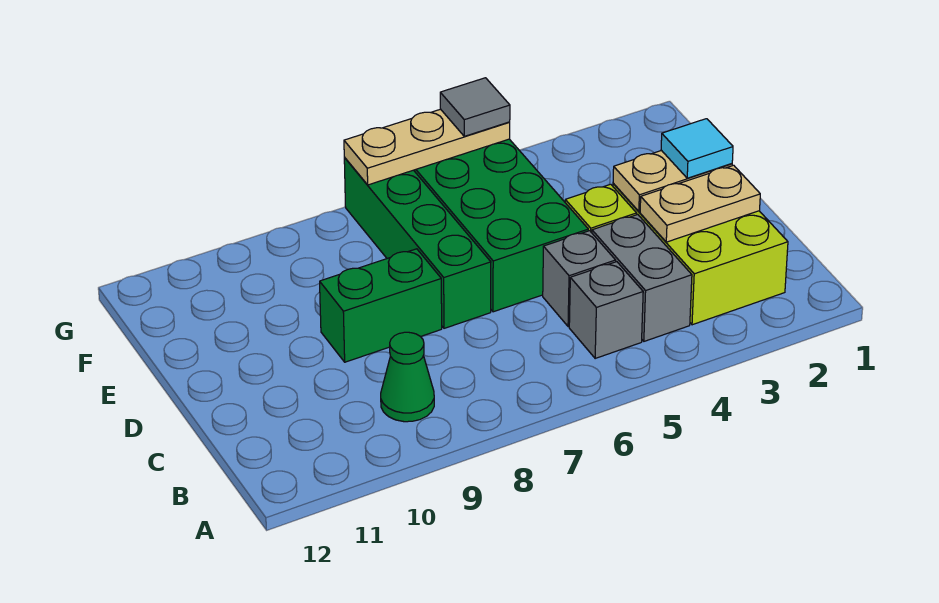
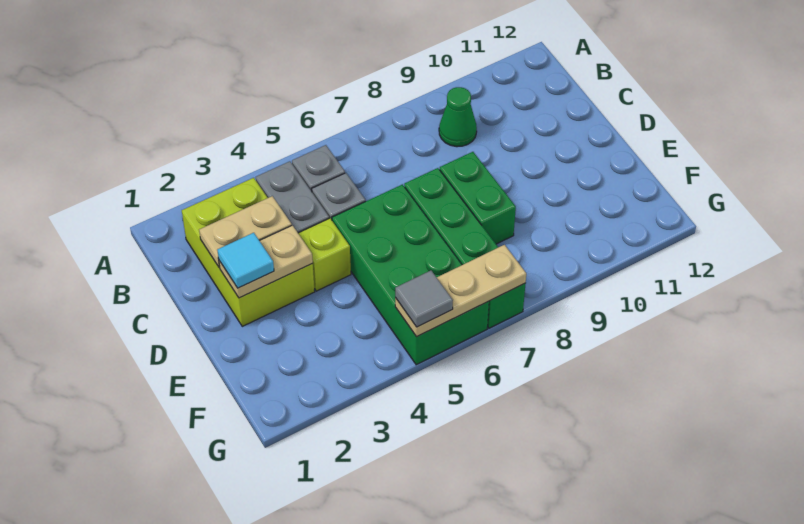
green brick D8:D9 level 1 -> green brick D8:E8 level 1

